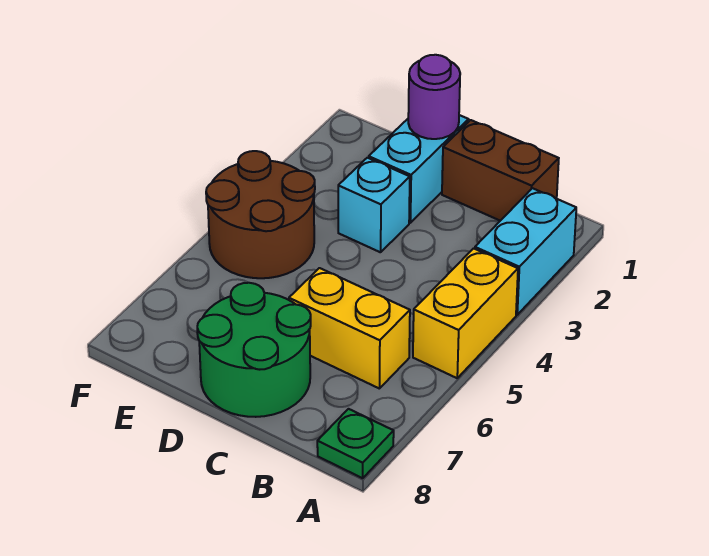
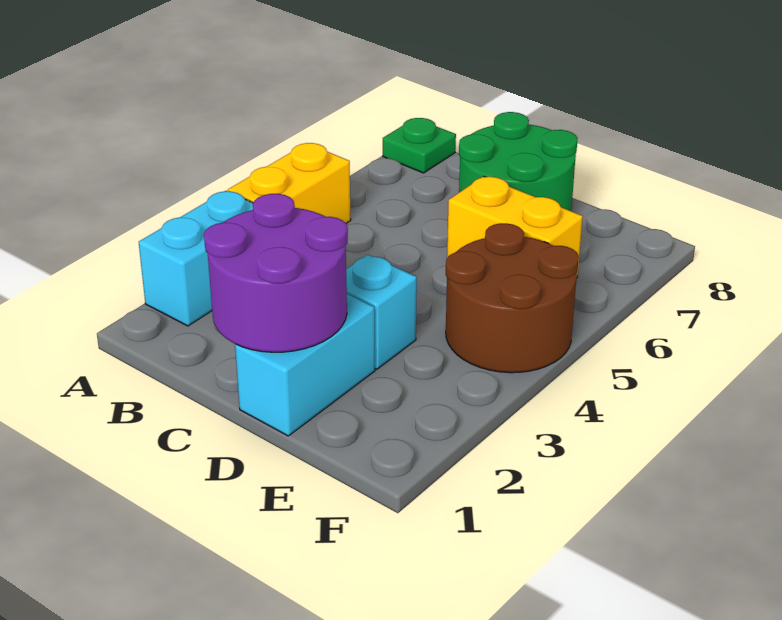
brown brick B1:C1 level 1 -> none
yellow brick B6:C6 level 1 -> yellow brick D6:E6 level 1
purple round brick D1 level 2 -> purple round brick C1:D2 level 2

